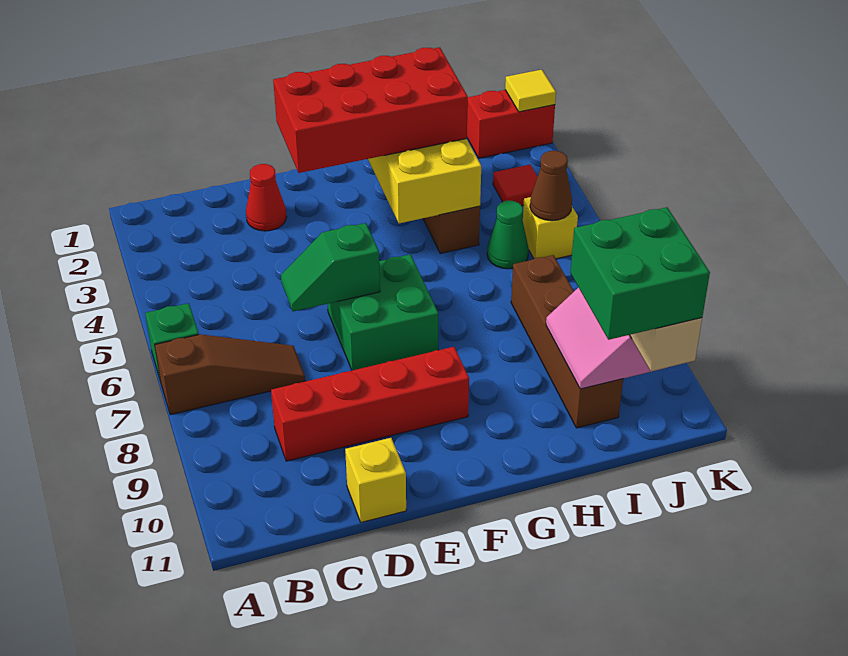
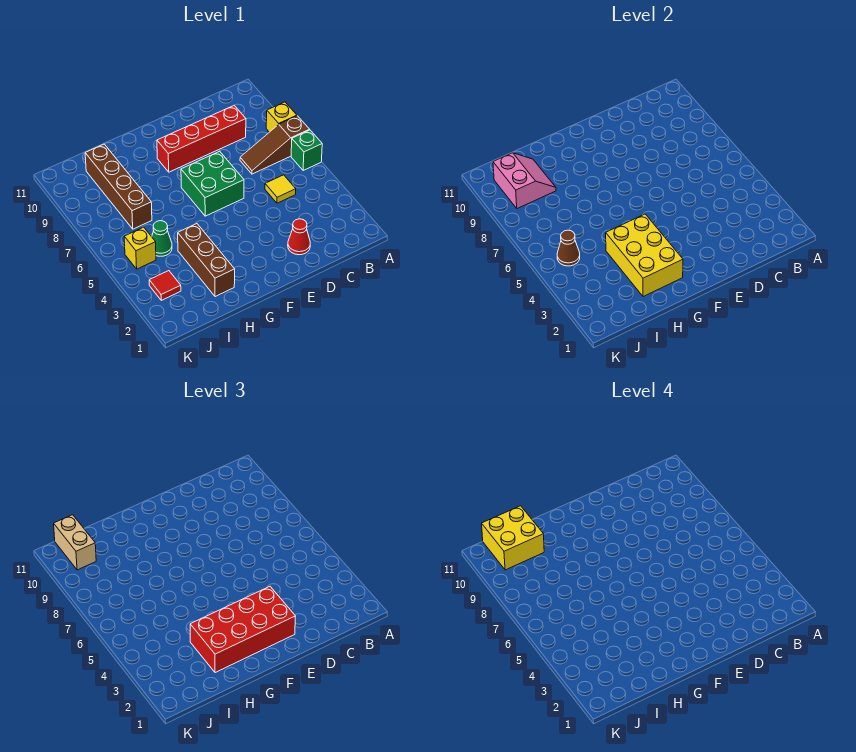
green slope D6:E6 level 2 top E -> none
yellow brick D11 level 1 -> yellow brick A8 level 1
green brick I10:J11 level 4 -> yellow brick I10:J11 level 4
red brick J1:K1 level 1 -> none
yellow tile K1 level 2 -> yellow tile C5 level 1

